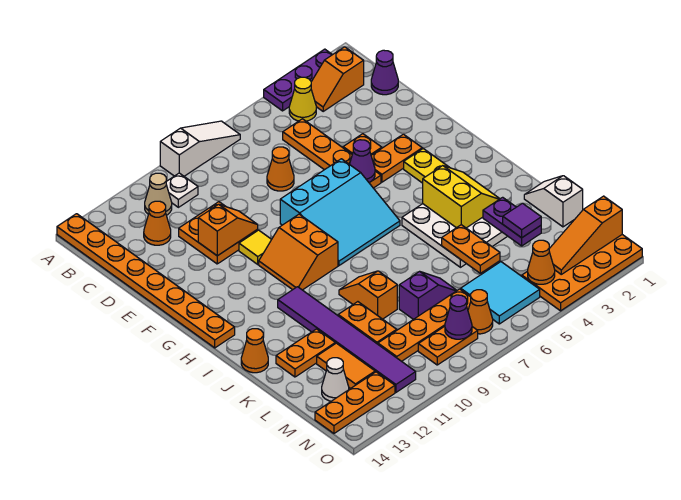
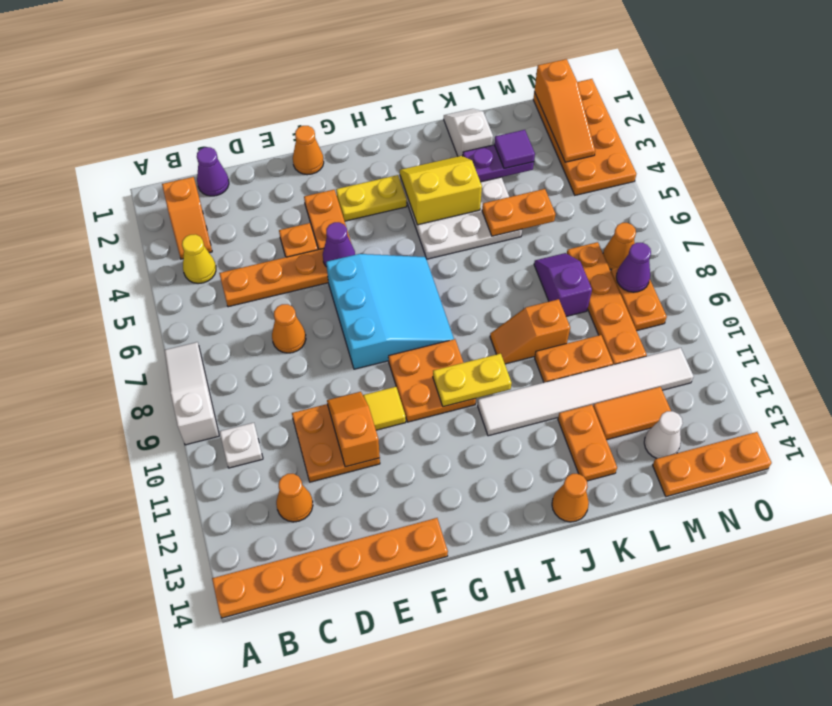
purple plate A2:A4 level 1 -> none
orange plate A14:H14 level 1 -> orange plate A14:F14 level 1
tan cone B11 level 1 -> none
orange slope G9:H10 level 1 top 9 -> orange plate G9:H10 level 1
none -> yellow plate H10:I10 level 2
purple tile I11:N11 level 1 -> white tile I11:N11 level 1
white slope K1:L1 level 1 top L -> white slope K1:K2 level 1 top 2
cyan tile M5:N6 level 1 -> none
orange cone N4 level 2 -> orange cone F1 level 1
orange plate N12:N14 level 1 -> orange plate M14:O14 level 1

